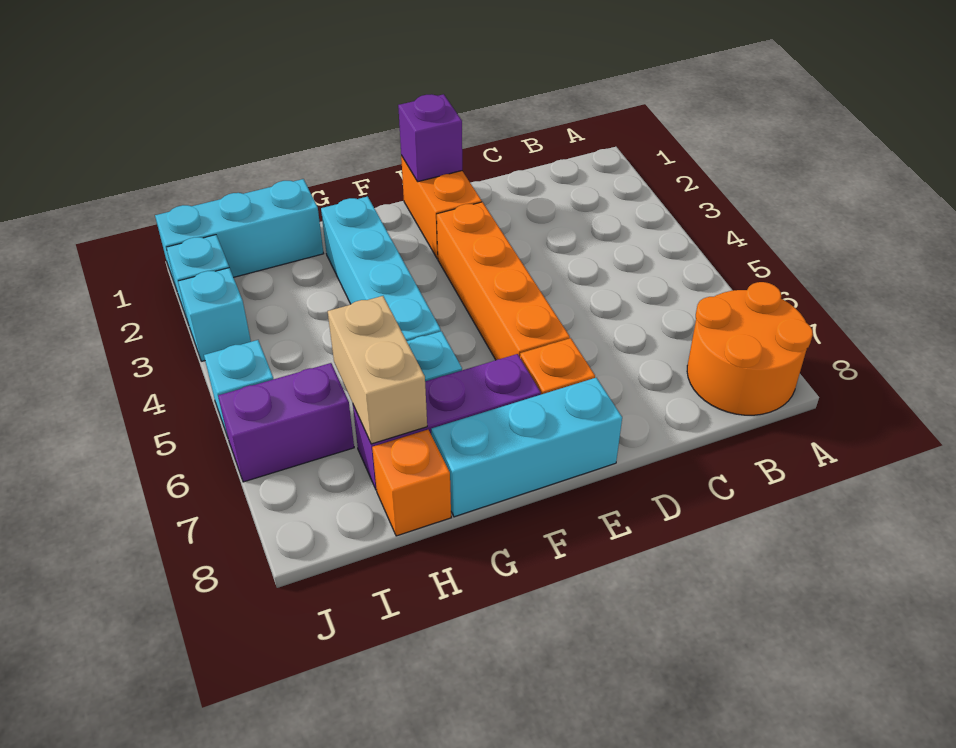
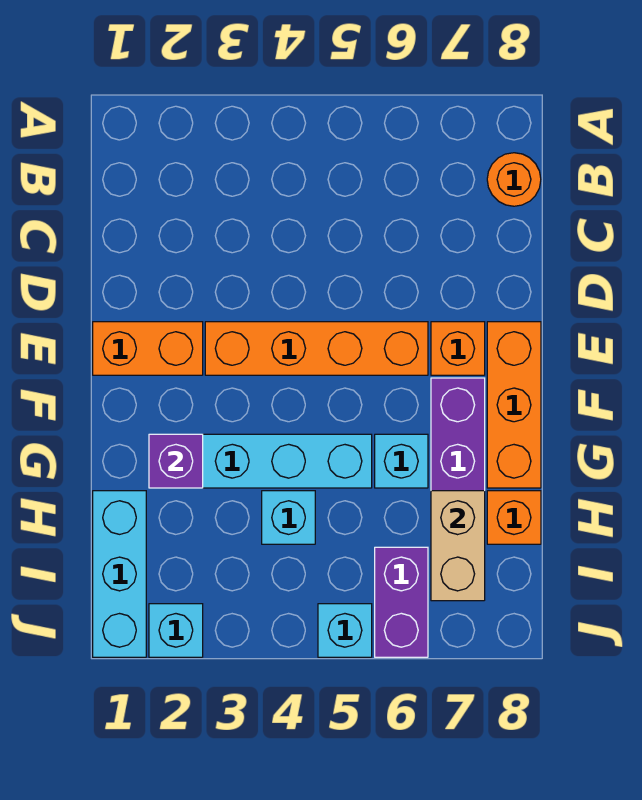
orange round brick A7:B8 level 1 -> orange round brick B8 level 1
purple brick E1 level 2 -> purple brick G2 level 2
cyan brick E8:G8 level 1 -> orange brick E8:G8 level 1
tan brick H6:H7 level 2 -> tan brick H7:I7 level 2
cyan brick J3 level 1 -> cyan brick H4 level 1

